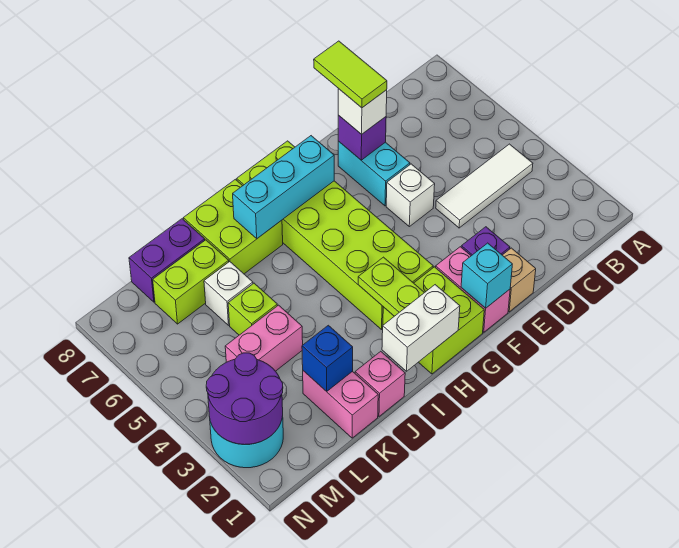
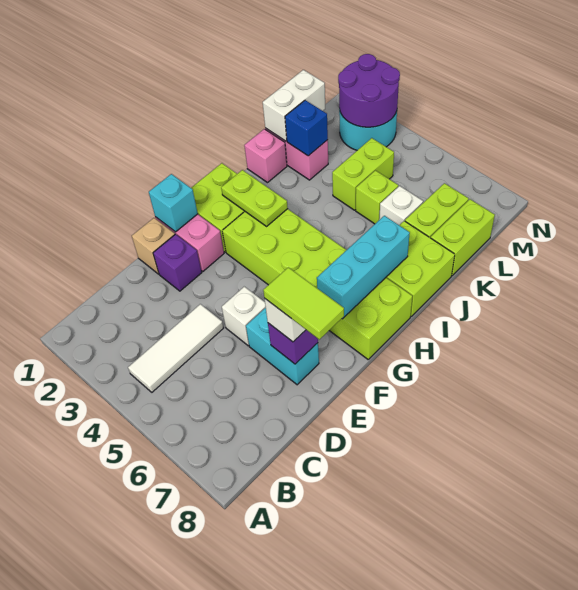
white brick H1:I1 level 2 -> white brick K1:L1 level 2
pink brick K4:L4 level 1 -> lime brick K4:L4 level 1
purple brick K8:L8 level 1 -> lime brick K8:L8 level 1

